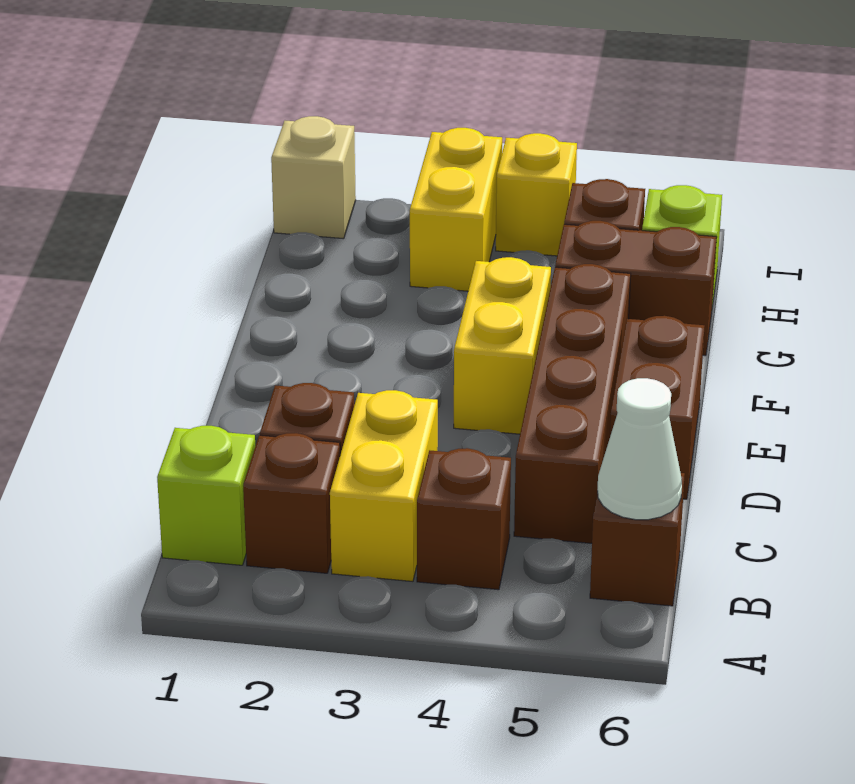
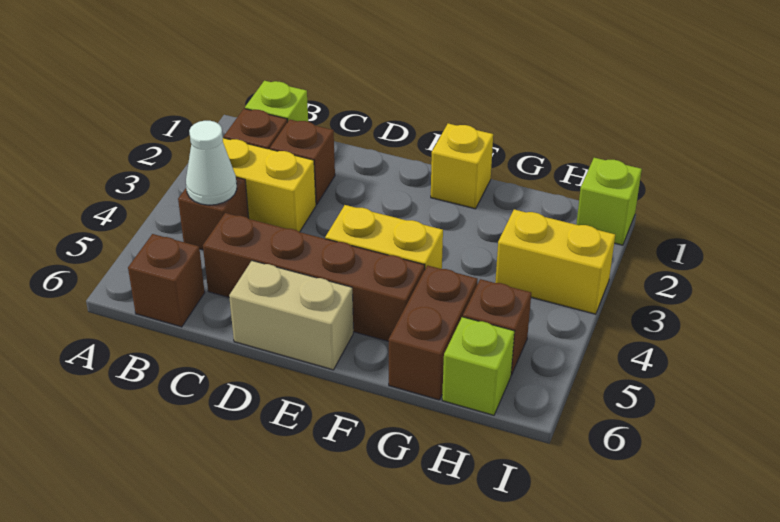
white cone B6 level 2 -> white cone B4 level 2
brown brick D6:E6 level 1 -> tan brick D6:E6 level 1
tan brick I1 level 1 -> lime brick I1 level 1
yellow brick I4 level 1 -> yellow brick F1 level 1

